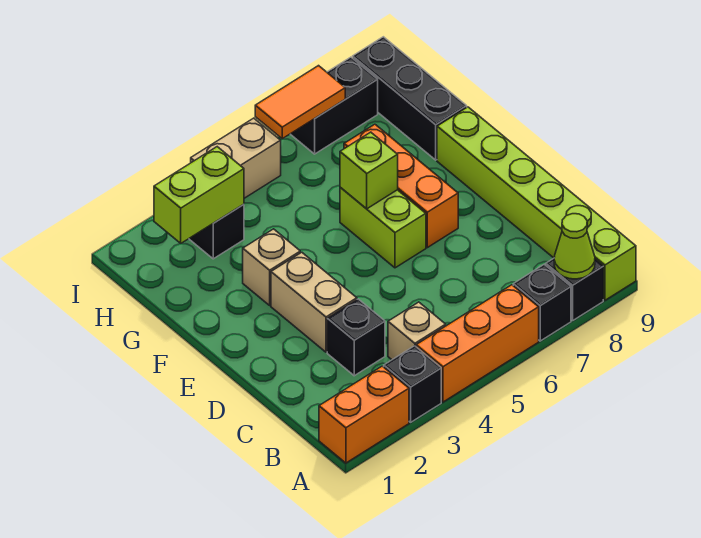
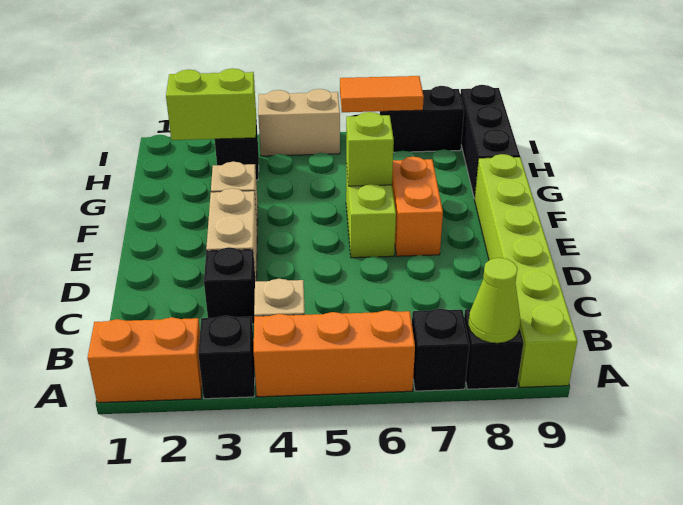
orange brick E7:G7 level 1 -> orange brick E7:F7 level 1

